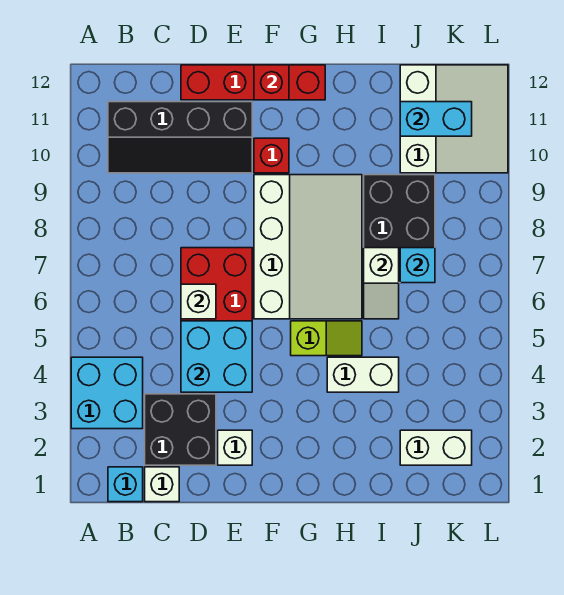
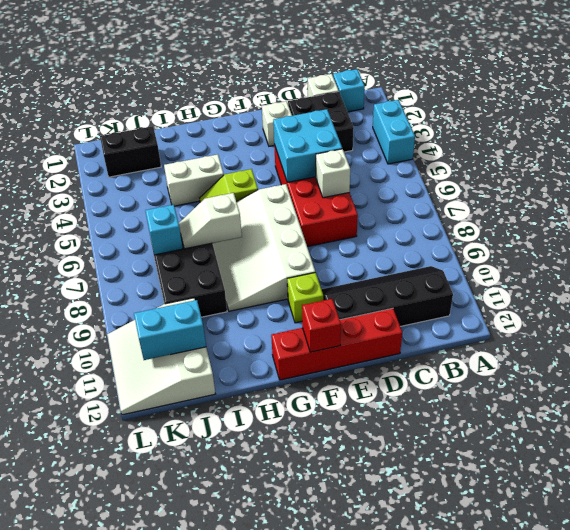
cyan brick A3:B4 level 1 -> cyan brick A3:A4 level 1
red brick F10 level 1 -> lime brick F10 level 1
white slope I6:I7 level 2 top 7 -> white slope H7:I7 level 2 top H
white brick J2:K2 level 1 -> black brick J2:K2 level 1

